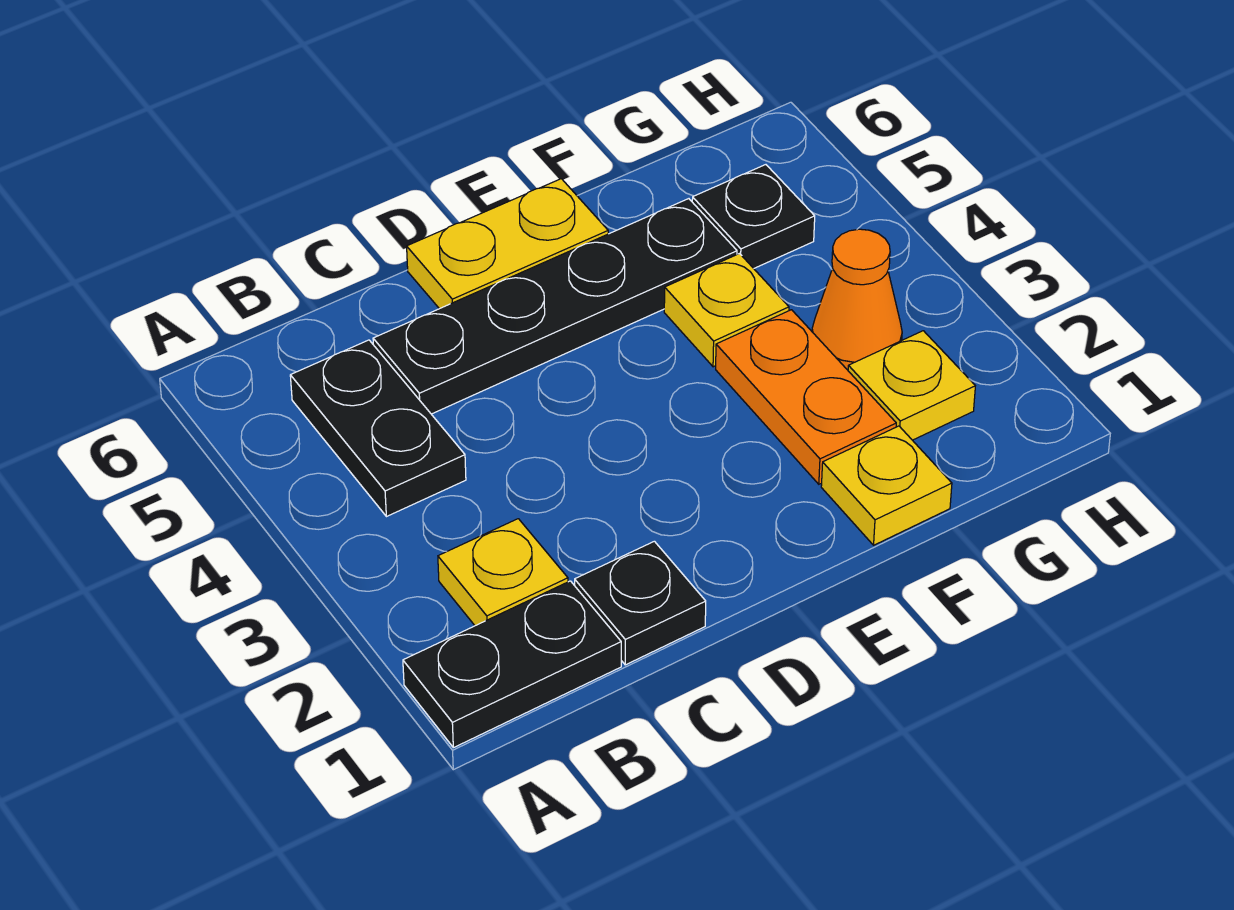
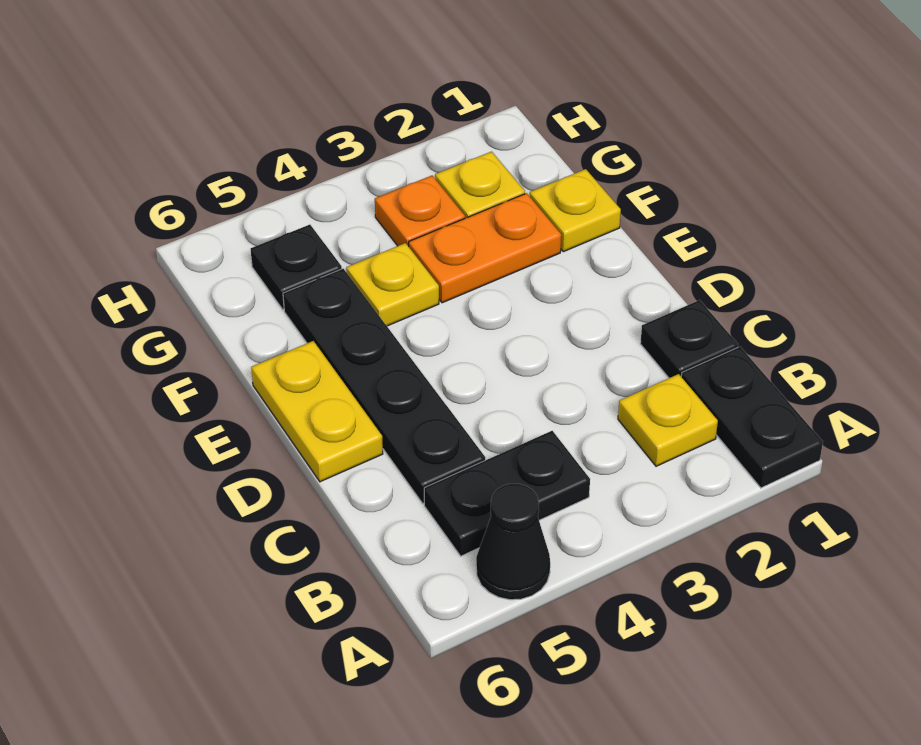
none -> black cone A5 level 1
orange cone G3 level 1 -> orange plate G3 level 1

